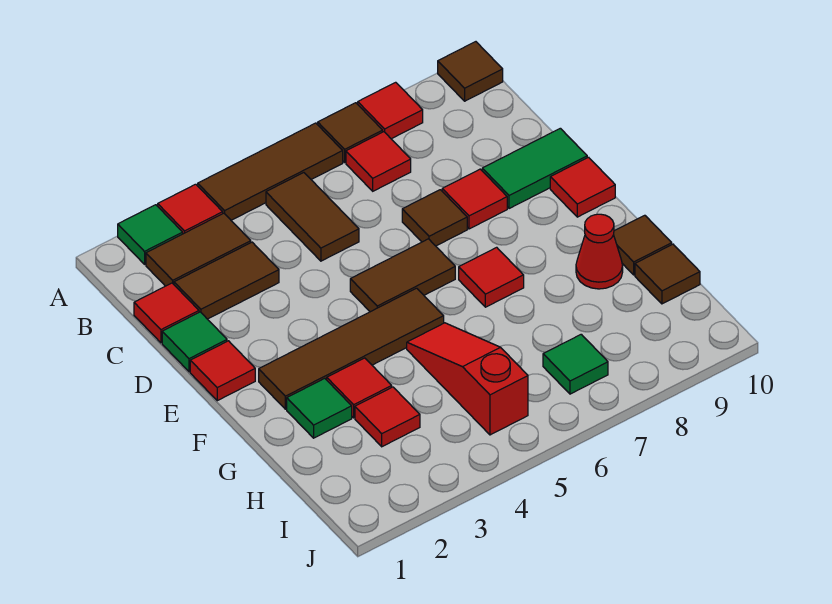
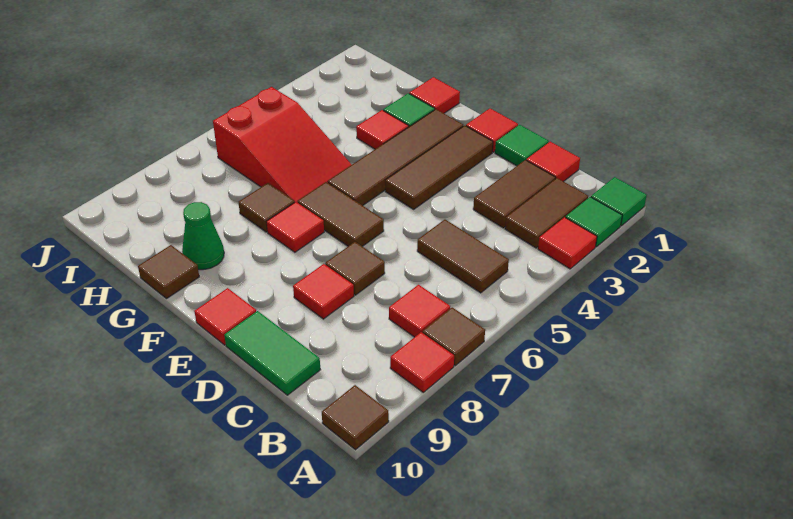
brown tile A4:A6 level 1 -> brown tile E2:E4 level 1
green tile D9:D10 level 1 -> green tile C10:D10 level 1
brown tile E5:E6 level 1 -> brown tile E6:F6 level 1
red slope G5:I5 level 1 top I -> red slope G5:I6 level 1 top I
red cone G9 level 1 -> green cone G9 level 1
red tile H3 level 1 -> red tile G1 level 1
brown tile H10 level 1 -> brown tile G7 level 1
green tile I7 level 1 -> green tile A1 level 1

